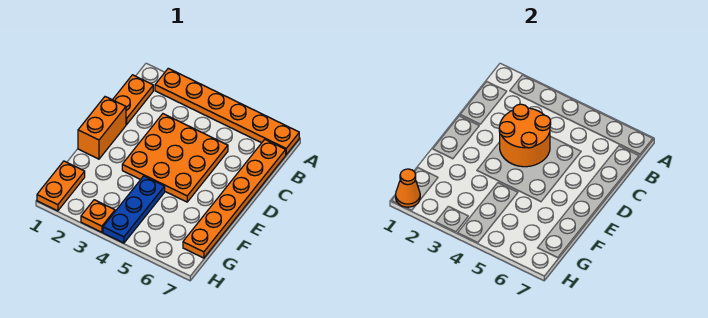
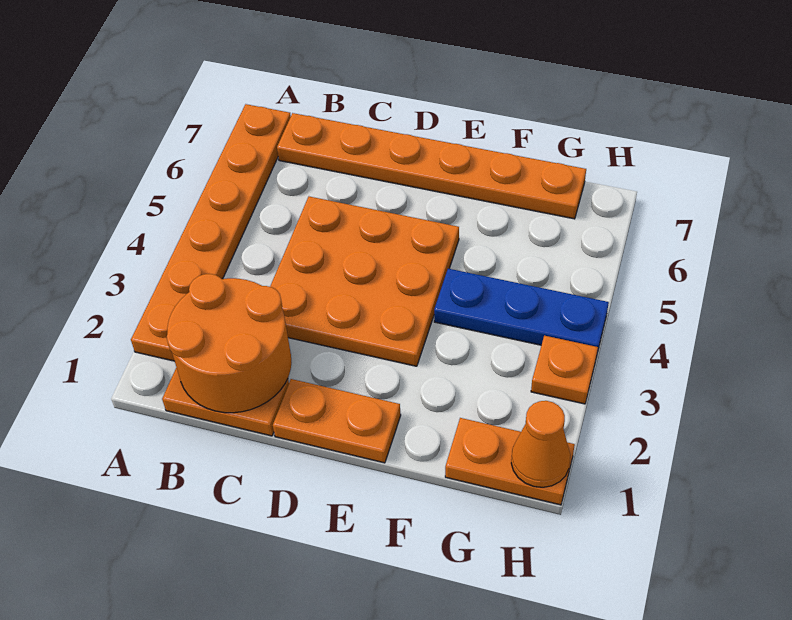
orange round brick C3:D4 level 2 -> orange round brick B1:C2 level 2
orange brick D1:E1 level 1 -> orange plate D1:E1 level 1

